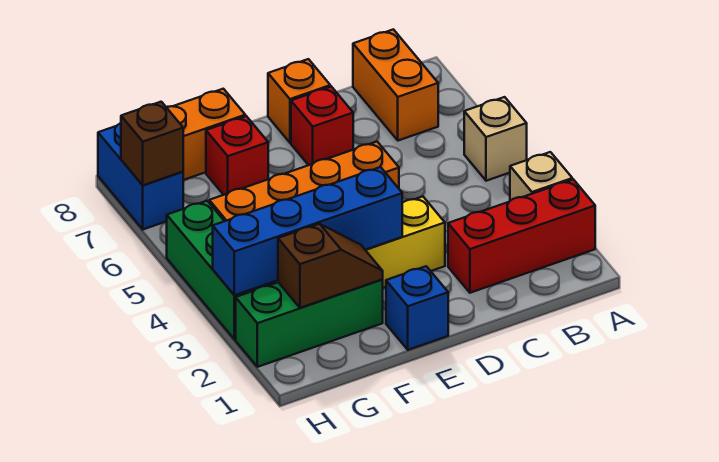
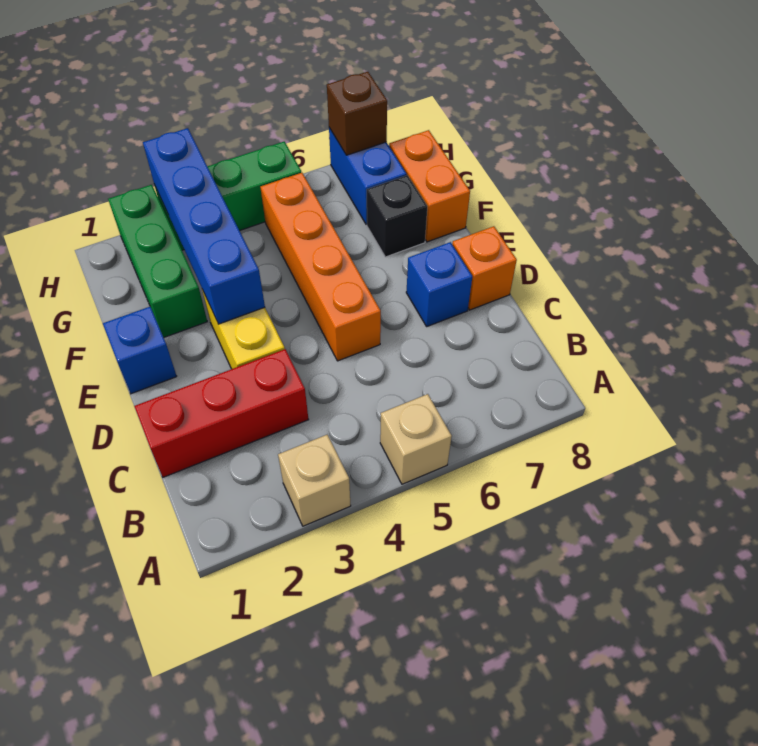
red brick A2:C2 level 1 -> red brick C1:C3 level 1
orange brick B7:B8 level 1 -> none
red brick D7 level 1 -> blue brick D7 level 1
brown slope F2:G2 level 2 top G -> none
red brick F7 level 1 -> black brick F7 level 1
blue brick H7:H8 level 1 -> blue brick G7:H7 level 1

